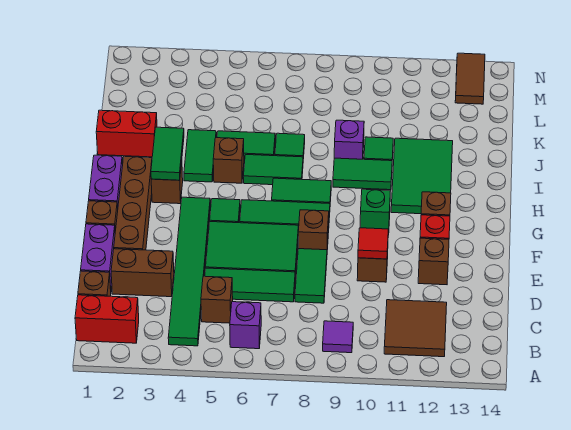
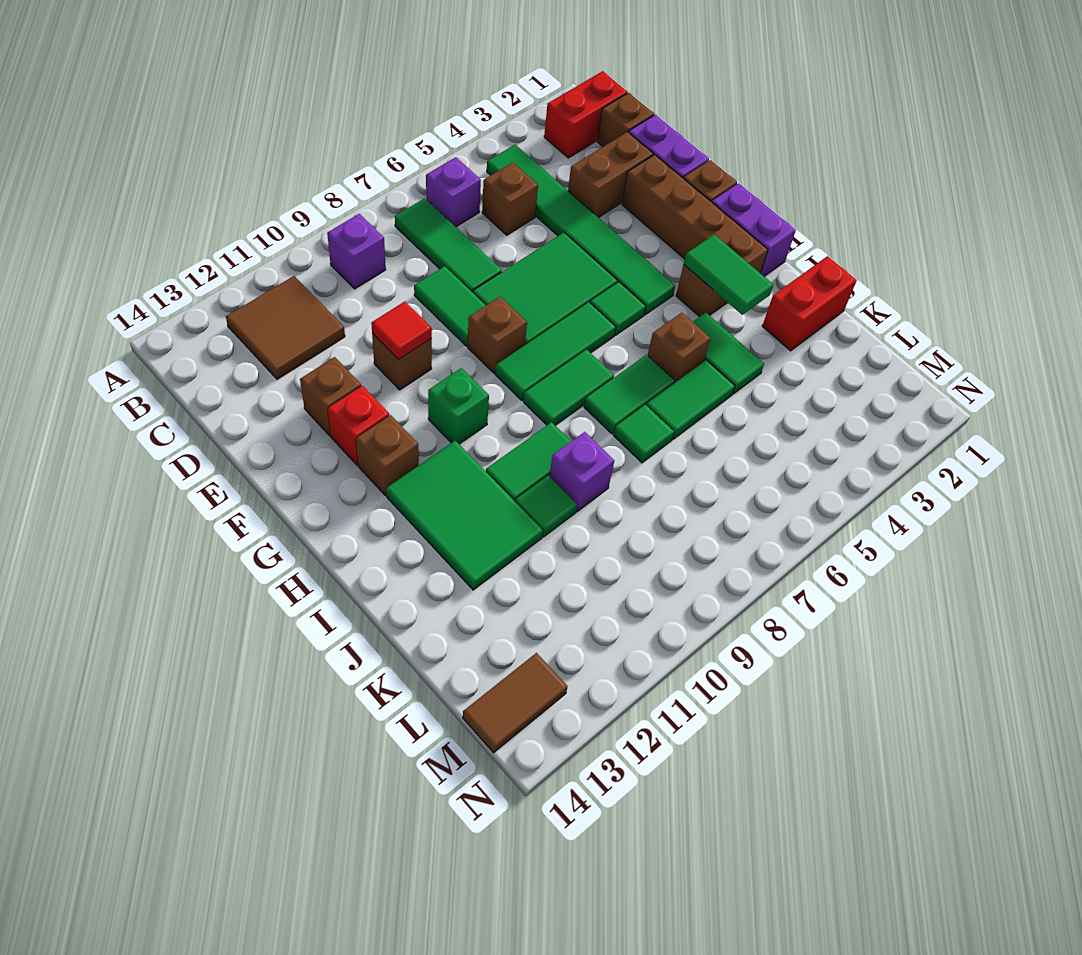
purple tile B9 level 1 -> purple brick B9 level 1
green tile D5:D7 level 1 -> green tile B7:D7 level 1
brown tile M13:N13 level 1 -> brown tile M13:M14 level 1

